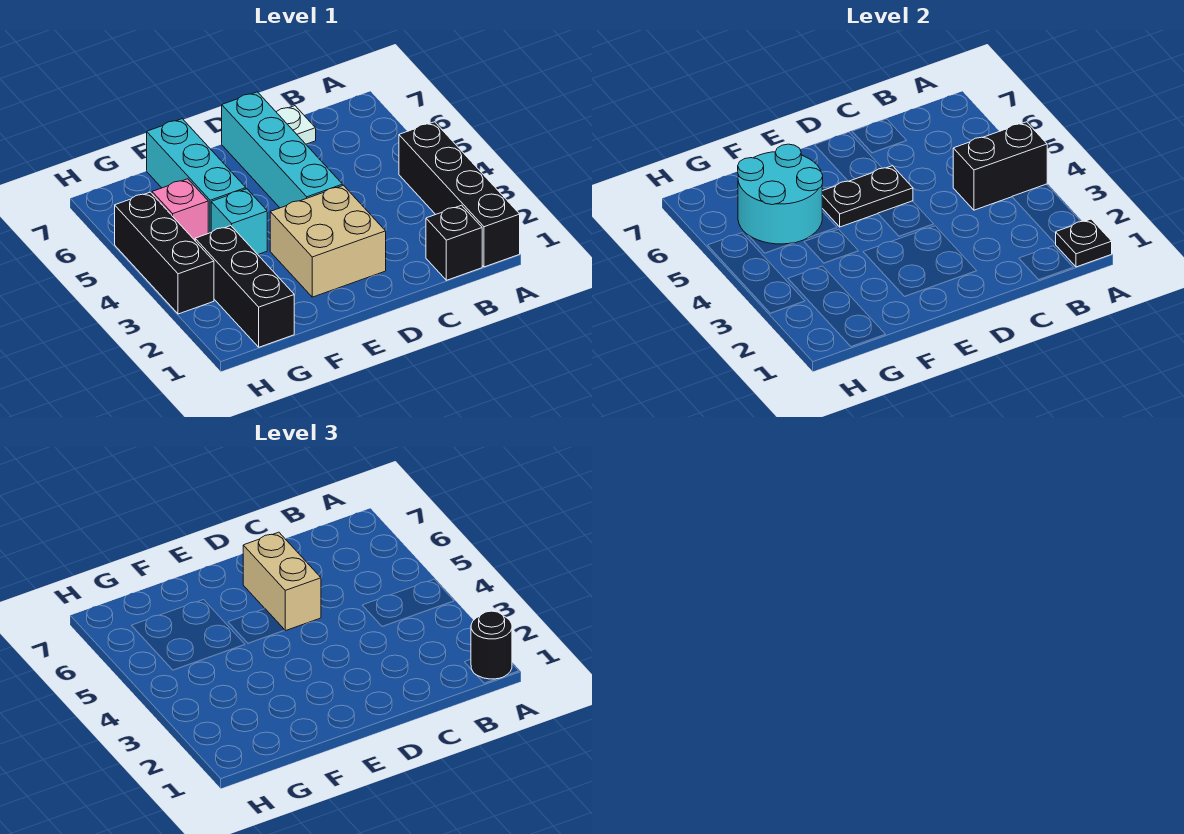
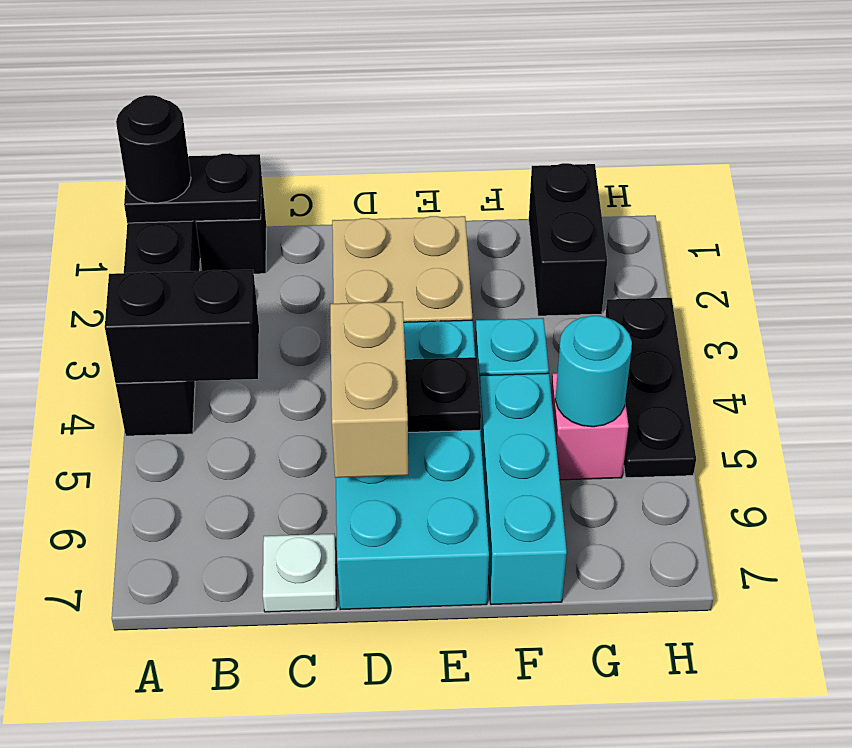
black plate A1 level 2 -> black plate A1:B1 level 2
cyan brick D4:D7 level 1 -> cyan brick D4:E7 level 1
cyan round brick F5:G6 level 2 -> cyan round brick G5 level 2
black brick G1:G3 level 1 -> black brick G1:G2 level 1
black brick H3:H5 level 1 -> black plate H3:H5 level 1

